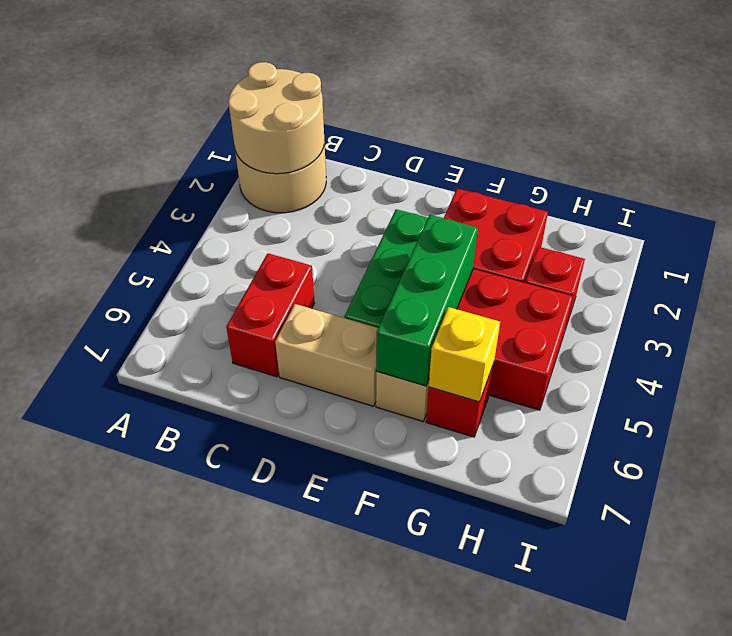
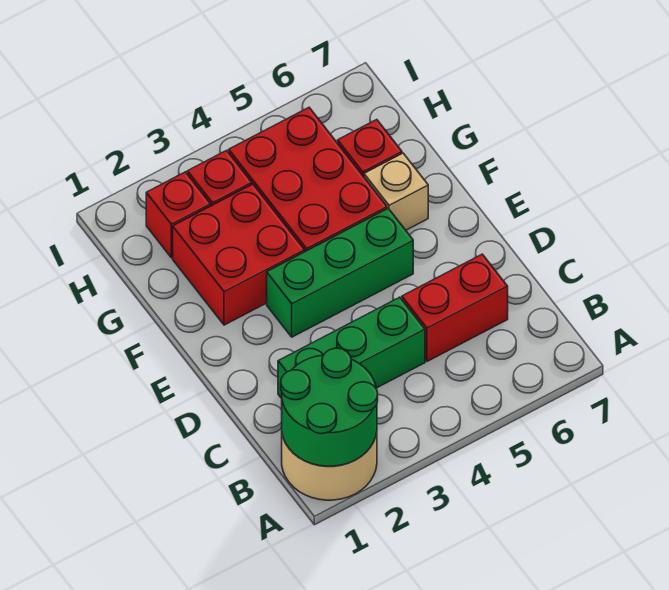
tan round brick A1:B2 level 2 -> green round brick A1:B2 level 2
tan brick D6:E6 level 1 -> none
green brick F4:F6 level 2 -> green brick C2:C4 level 1
yellow brick G6 level 2 -> none
none -> red brick H2 level 1

